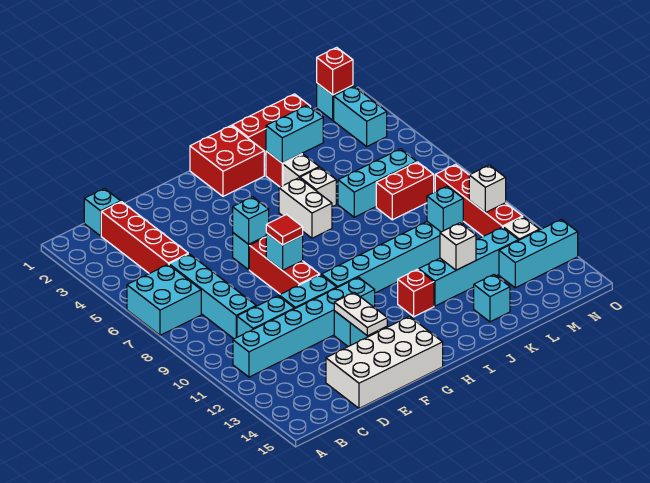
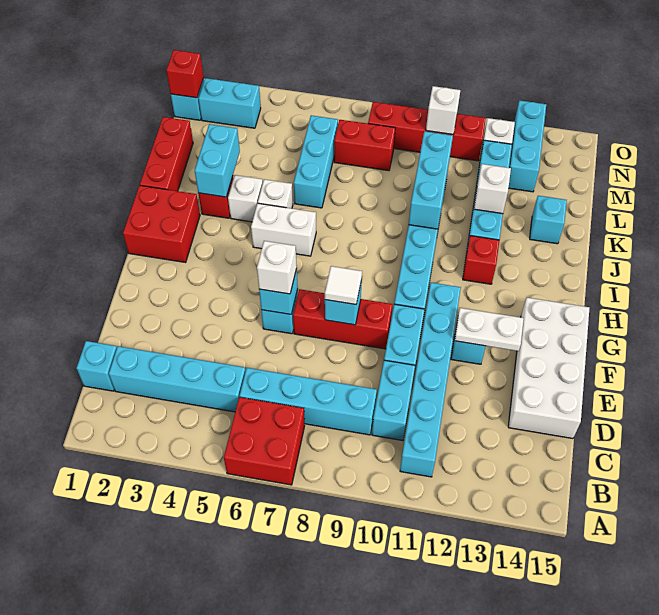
cyan brick A6:B7 level 1 -> red brick A6:B7 level 1
red brick C2:C5 level 1 -> cyan brick C2:C5 level 1
none -> white brick F6 level 3
red tile F8 level 3 -> white tile F8 level 3
red brick L7:M7 level 1 -> red brick M7:M8 level 1
cyan brick L10 level 2 -> cyan brick J10:L10 level 2

